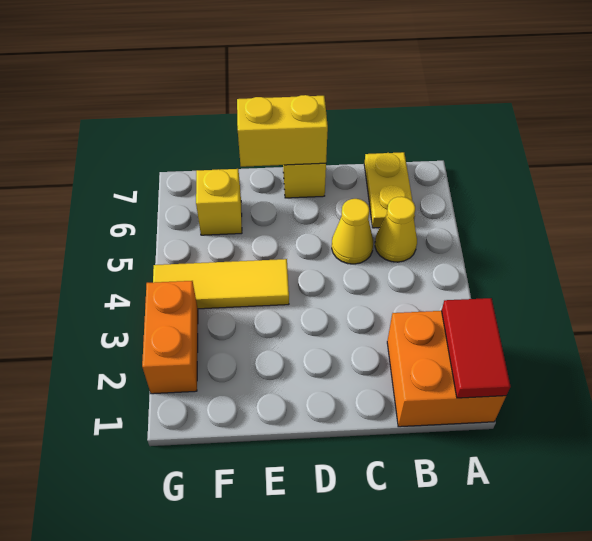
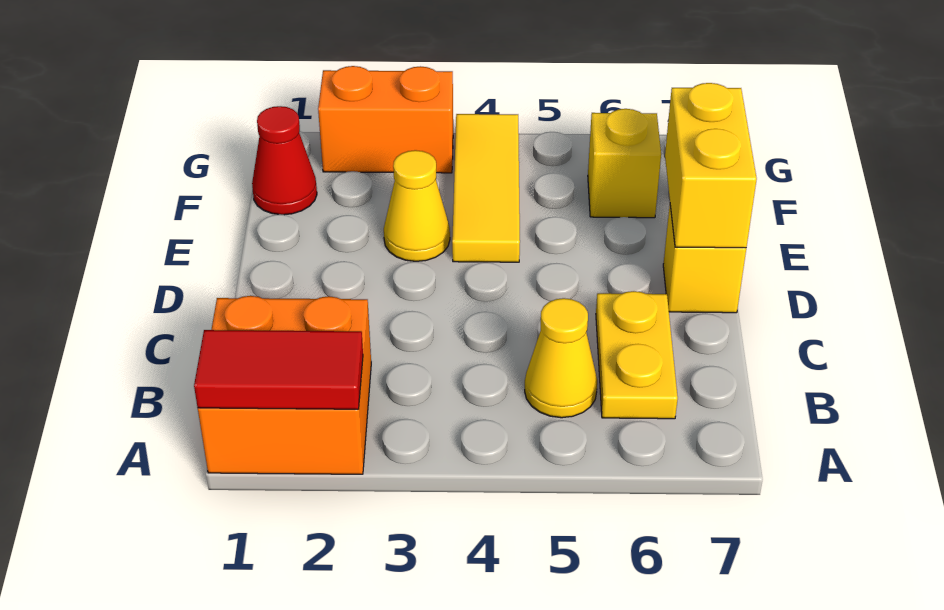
yellow plate B6:B7 level 1 -> yellow plate B6:C6 level 1
yellow cone C5 level 1 -> yellow cone E3 level 1
none -> red cone F1 level 1

